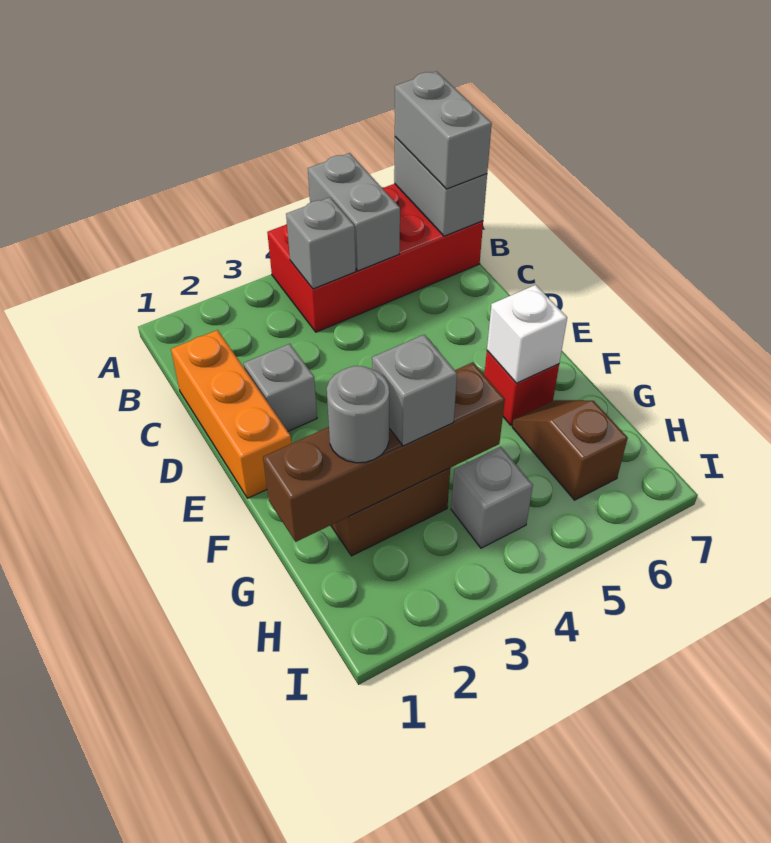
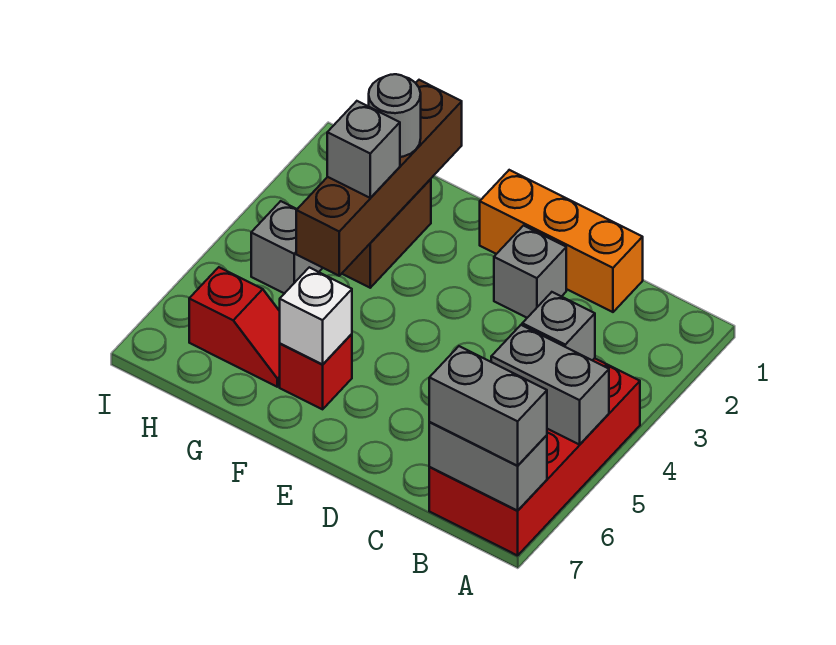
brown slope G6:H6 level 1 top H -> red slope G6:H6 level 1 top H

